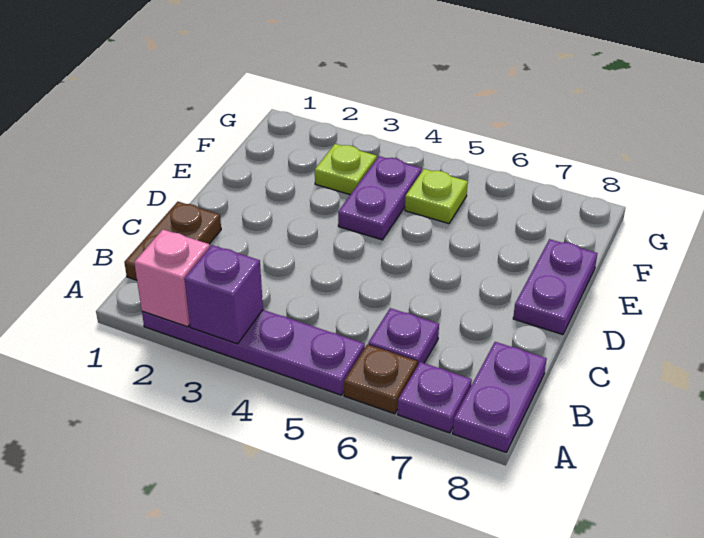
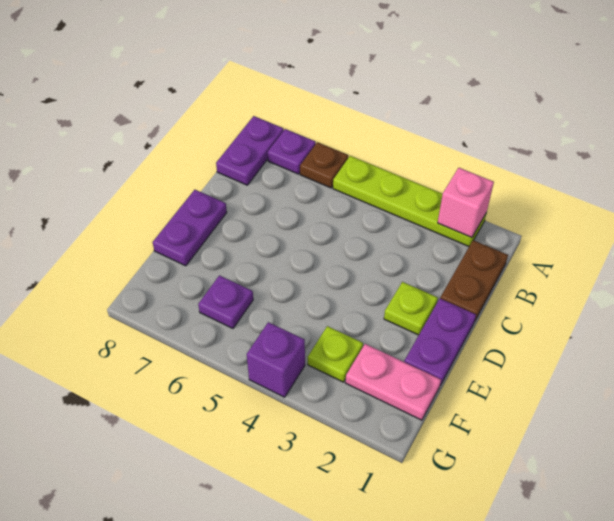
purple plate A2:A5 level 1 -> lime plate A2:A5 level 1
purple brick A3 level 2 -> purple brick G4 level 1
purple plate B6 level 1 -> purple plate F6 level 1
purple plate E4:F4 level 1 -> purple plate D1:E1 level 1
none -> pink plate F1:F2 level 1
lime plate F5 level 1 -> lime plate D2 level 1

